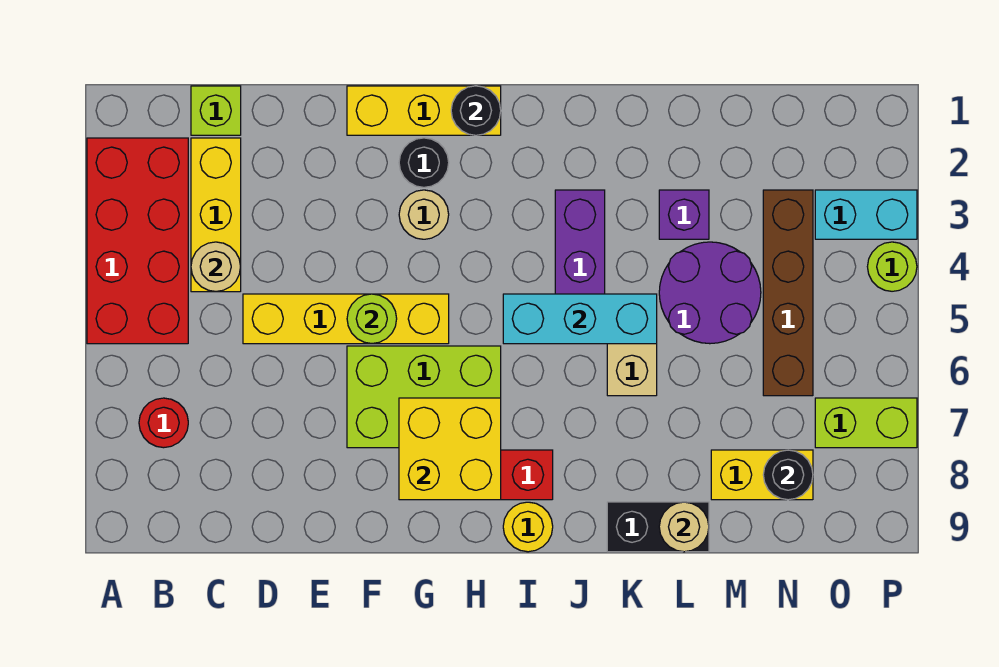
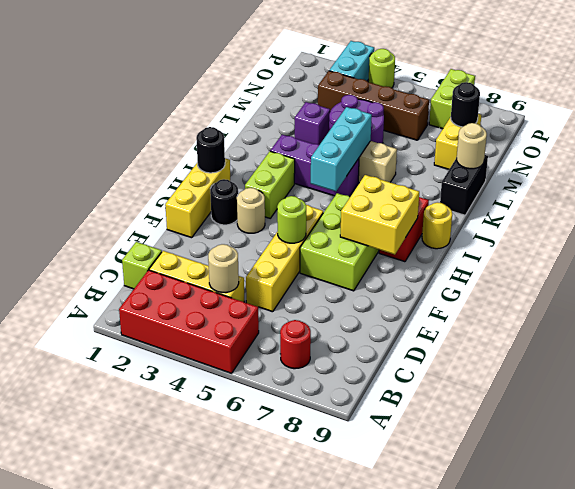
none -> lime brick H3:I3 level 1

